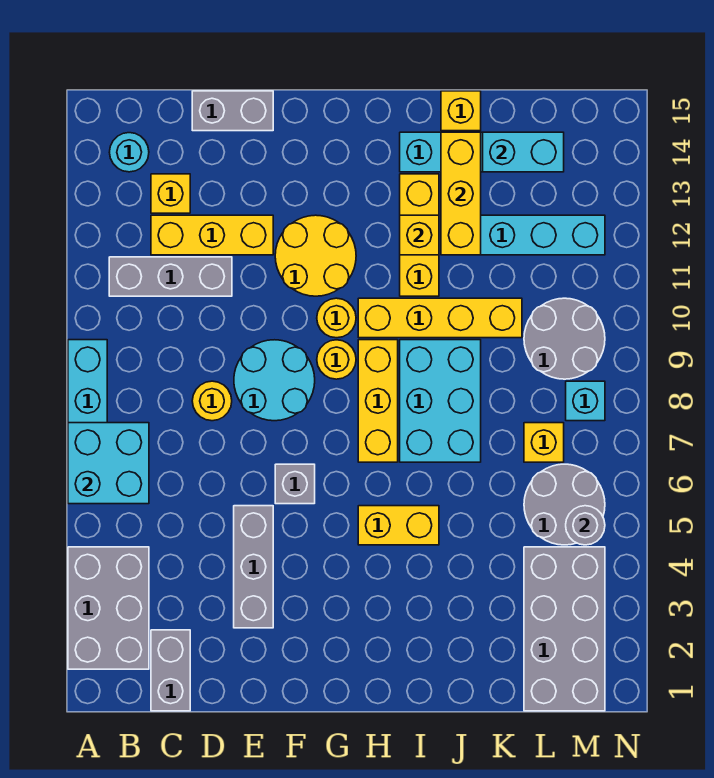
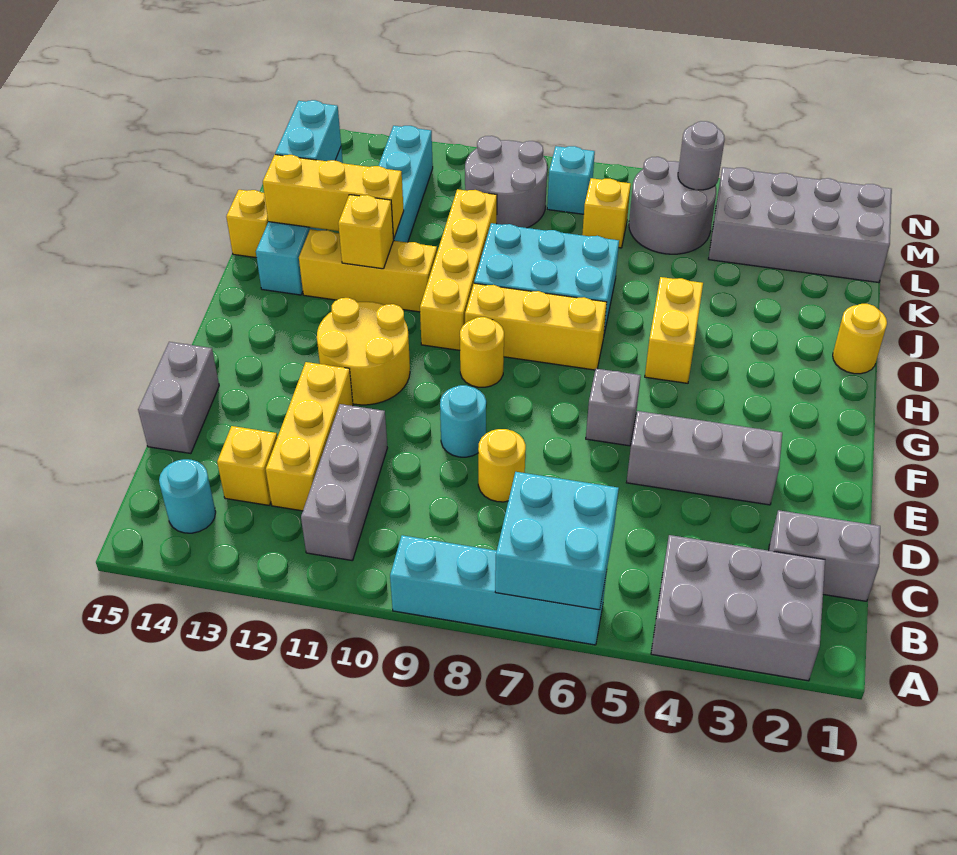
cyan round brick E8:F9 level 1 -> cyan round brick E9 level 1
yellow round brick G10 level 1 -> yellow round brick I1 level 1

